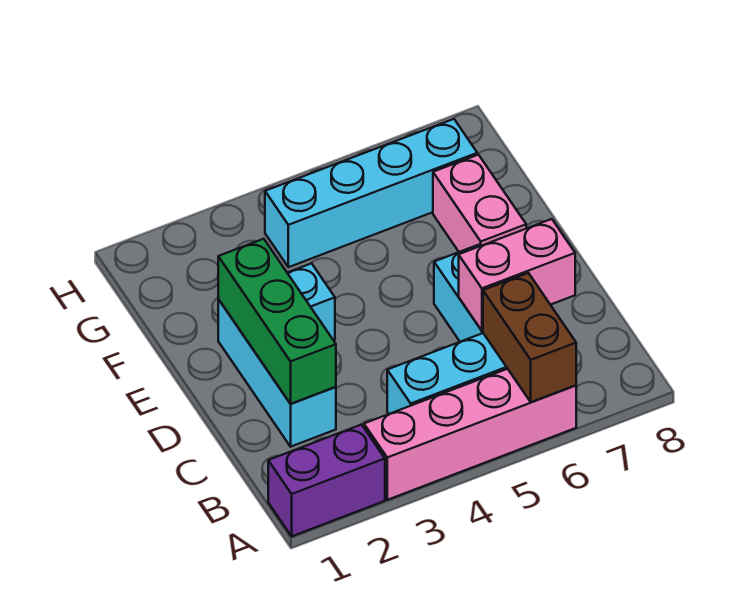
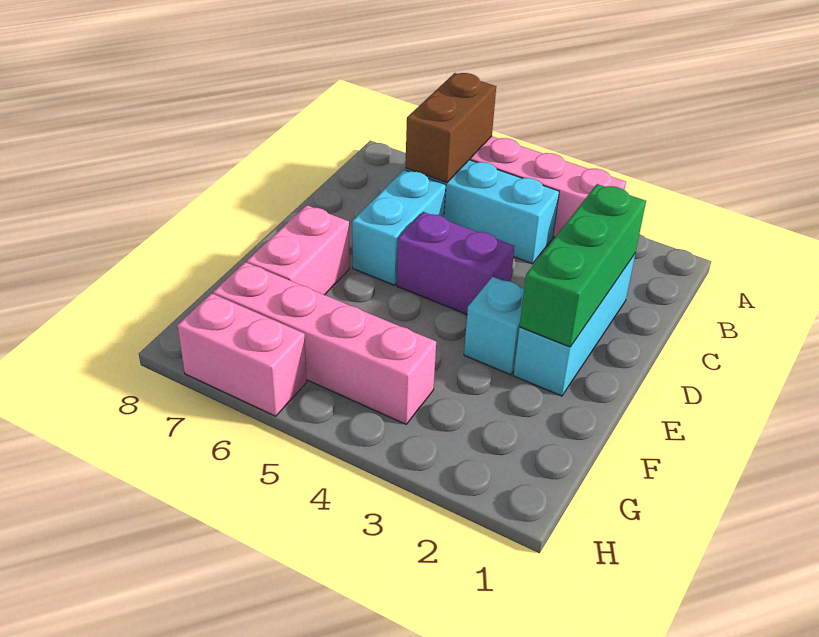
purple brick A1:A2 level 1 -> purple brick D4:D5 level 1
pink brick C6:C7 level 2 -> pink brick H6:H7 level 1
cyan brick G4:G7 level 1 -> pink brick G4:G7 level 1

